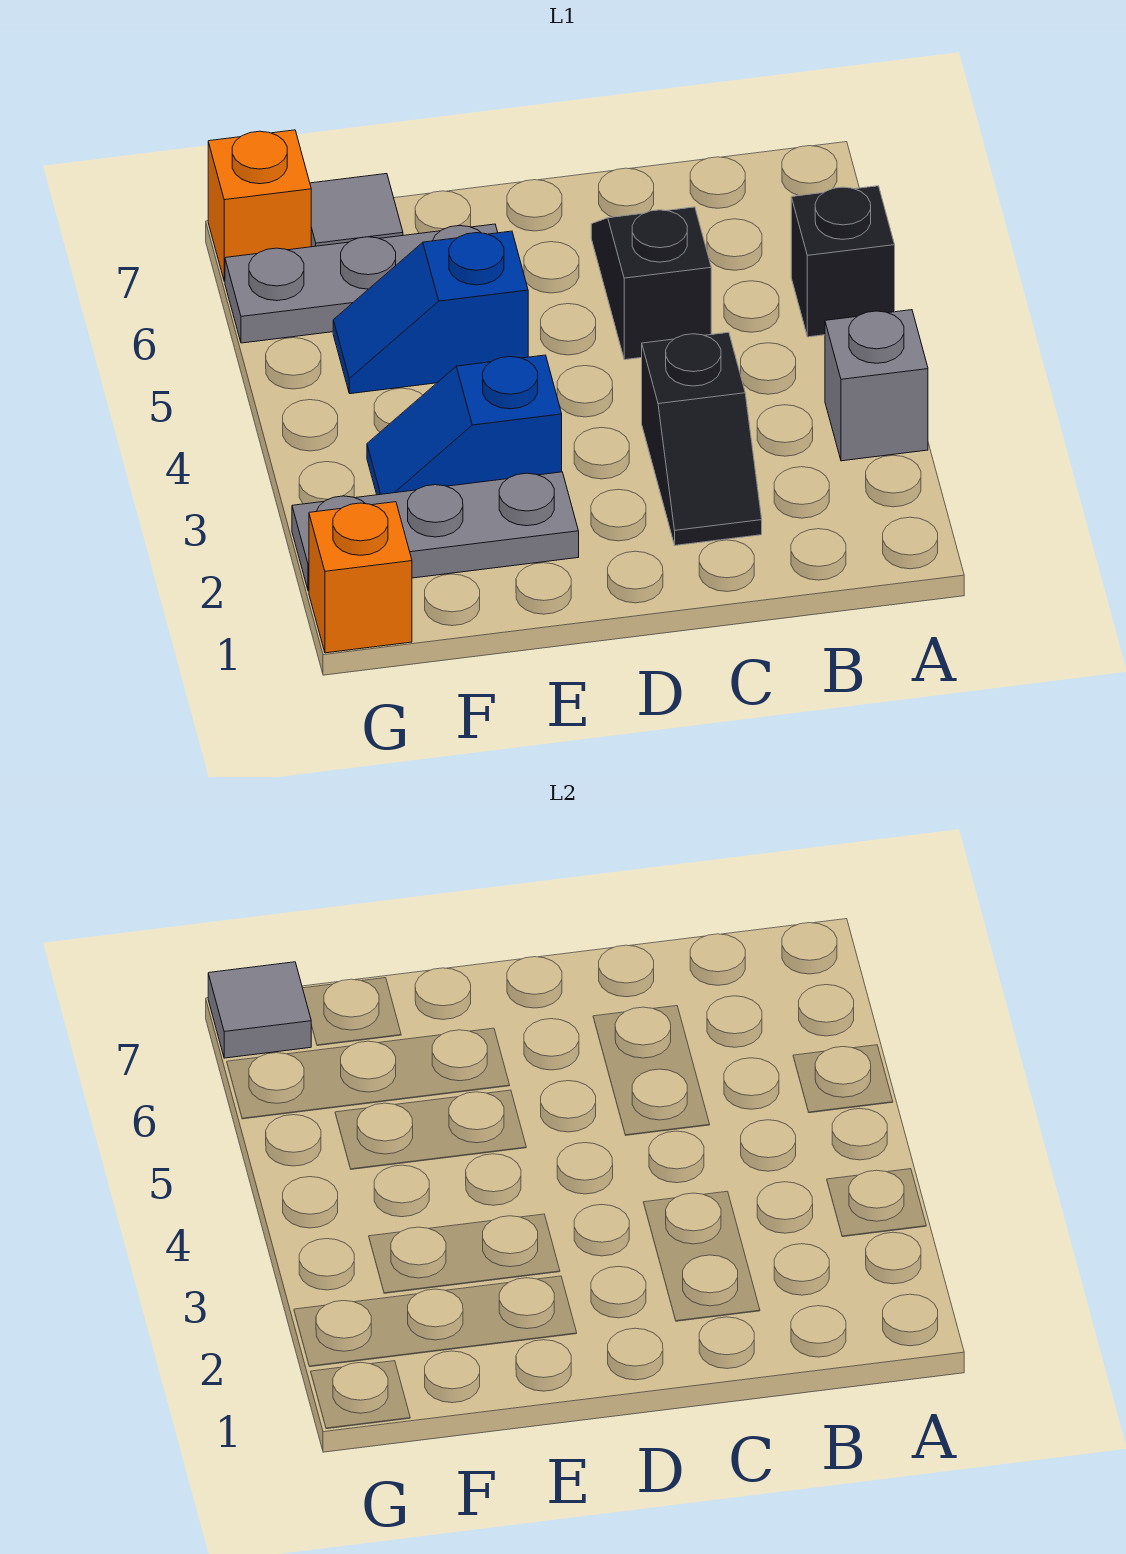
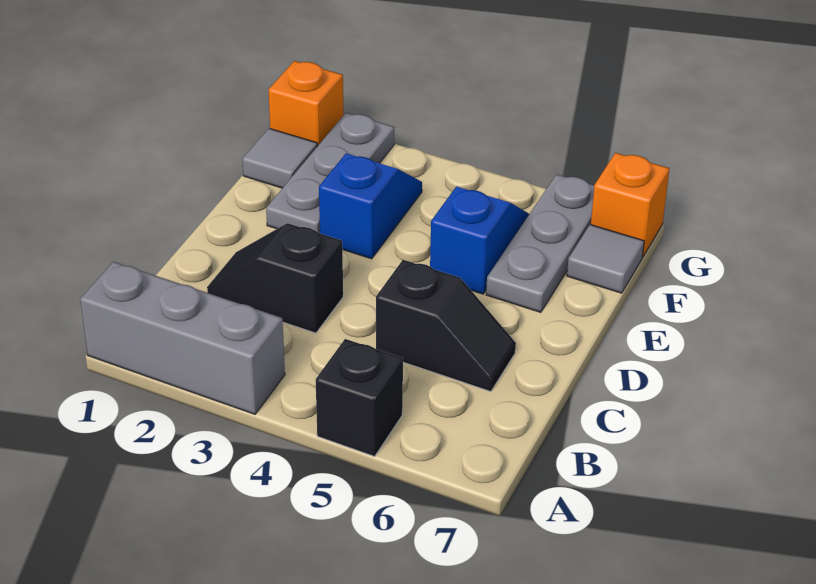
grey brick A3 level 1 -> grey brick A1:A3 level 1
grey tile G7 level 2 -> grey tile F1 level 1

